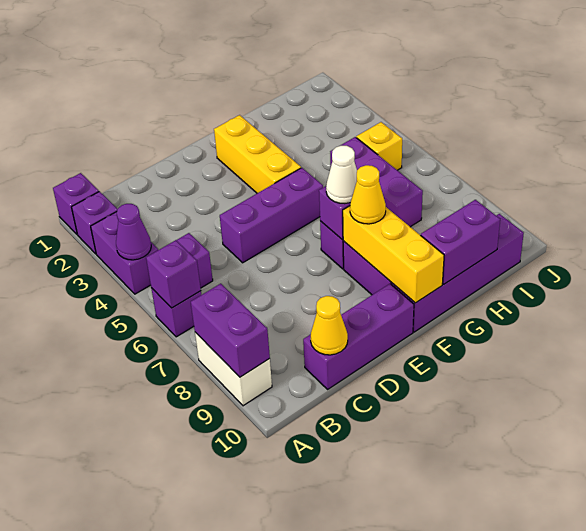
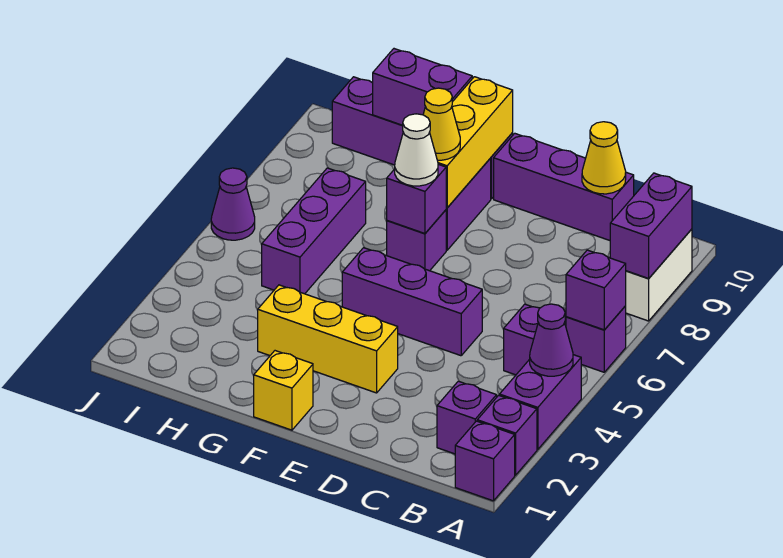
none -> purple brick B2 level 1
yellow brick F2:F4 level 1 -> yellow brick E3:G3 level 1
yellow brick I5 level 1 -> yellow brick F1 level 1
none -> purple cone J6 level 1

